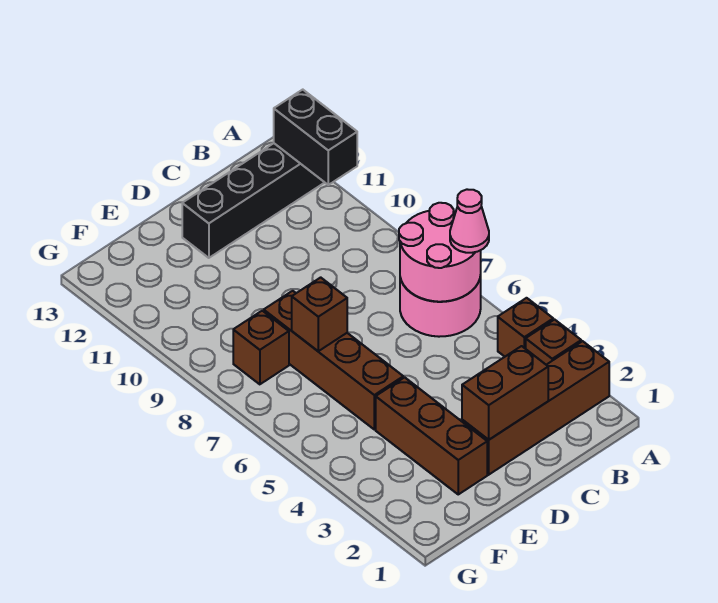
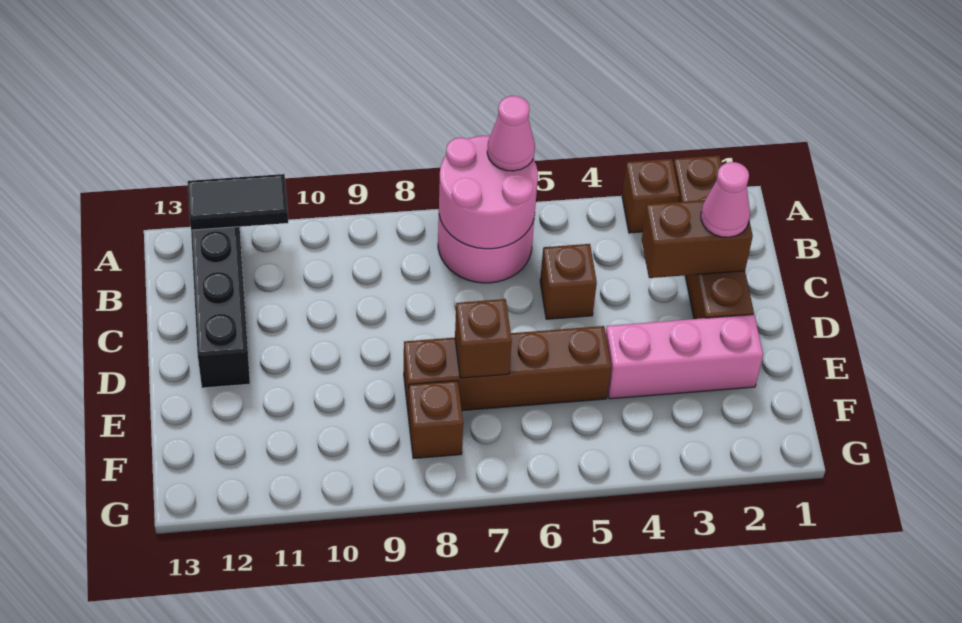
brown brick A4 level 1 -> brown brick C5 level 1
black brick A11:A12 level 2 -> black tile A11:A12 level 2
brown brick C2:D2 level 2 -> brown brick C2:C3 level 2
none -> pink cone C2 level 3
brown brick E2:E4 level 1 -> pink brick E2:E4 level 1

